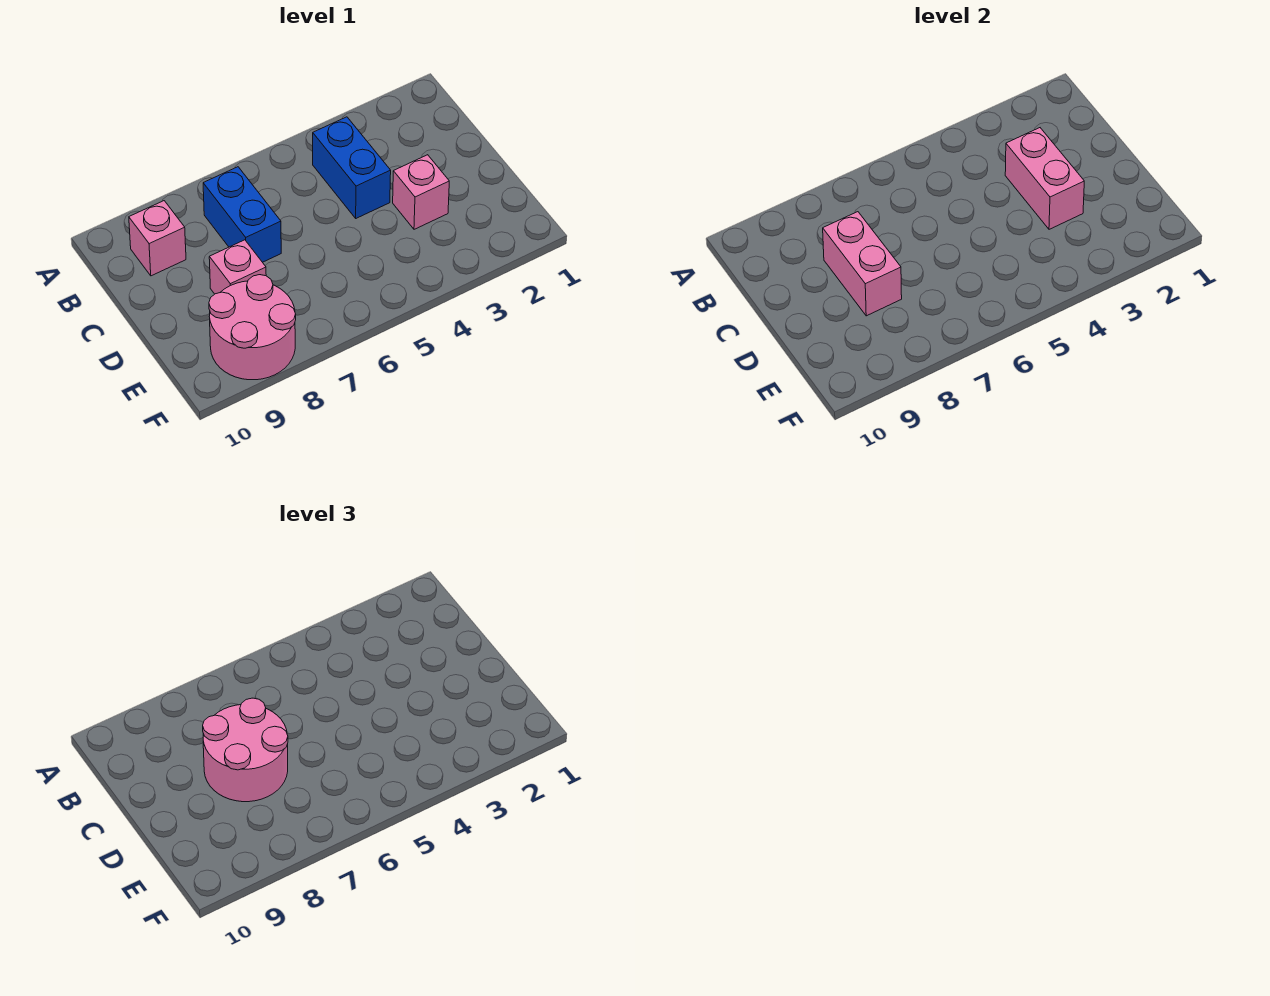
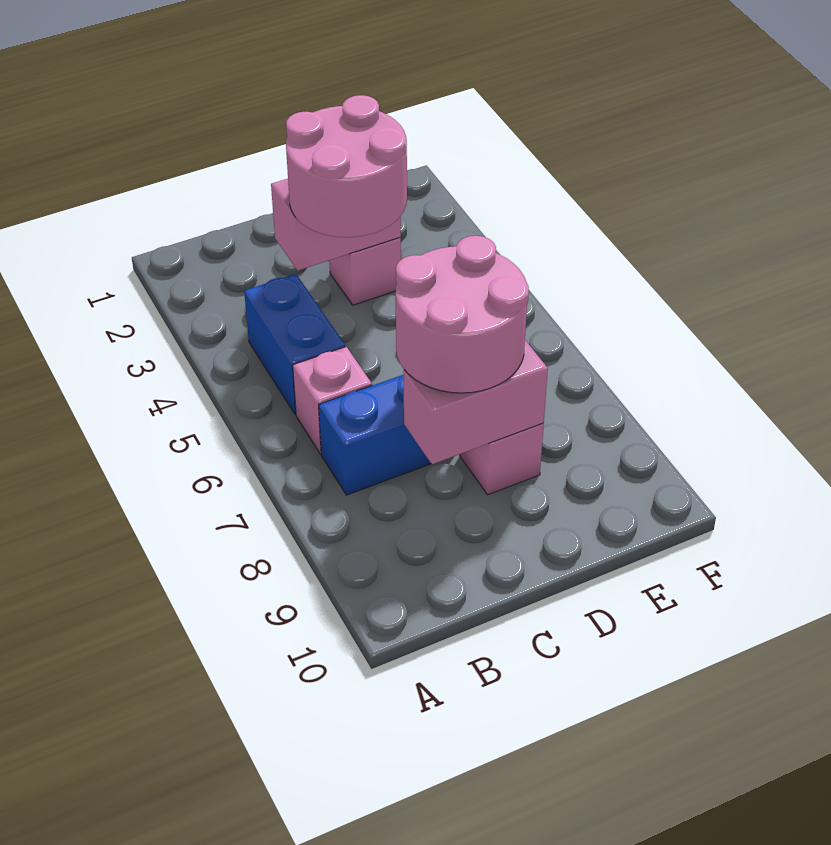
blue brick B4:C4 level 1 -> blue brick B4:B5 level 1
pink brick B9 level 1 -> pink brick B6 level 1
pink round brick E8:F9 level 1 -> pink round brick C3:D4 level 3

